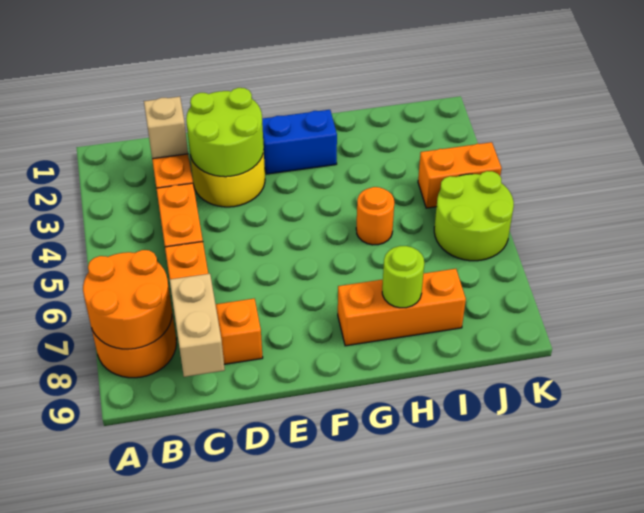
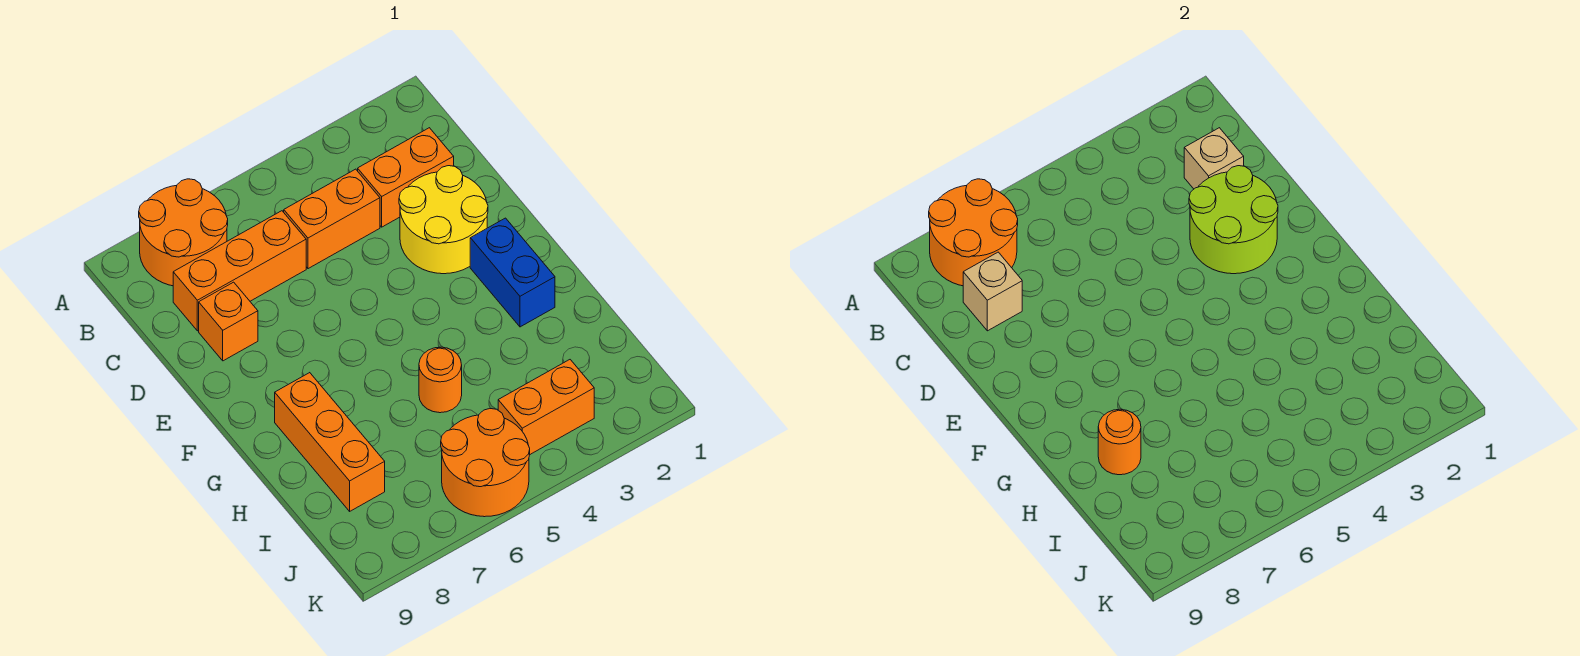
tan brick C8:C9 level 2 -> tan brick C8 level 2
lime round brick H8 level 2 -> orange round brick H8 level 2
orange brick J4:K4 level 1 -> orange brick J3:J4 level 1
lime round brick J5:K6 level 1 -> orange round brick J5:K6 level 1

